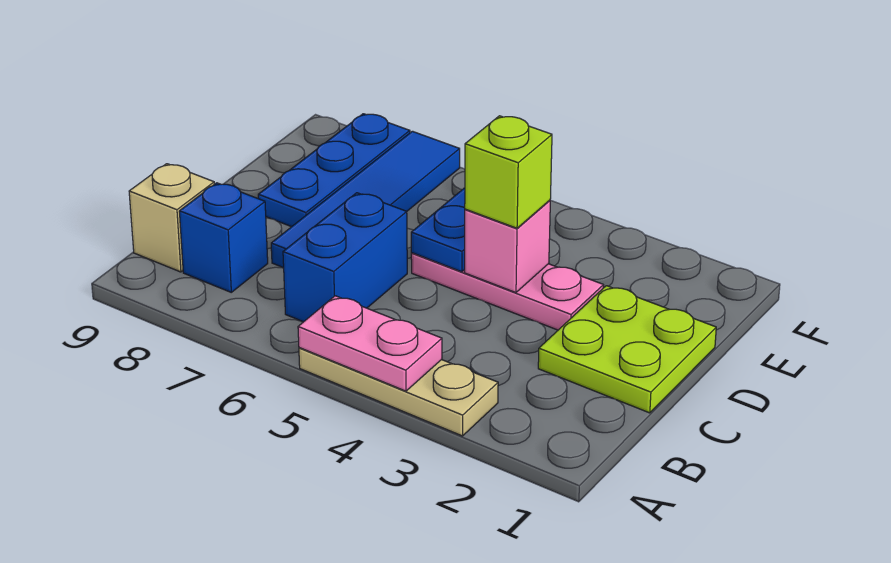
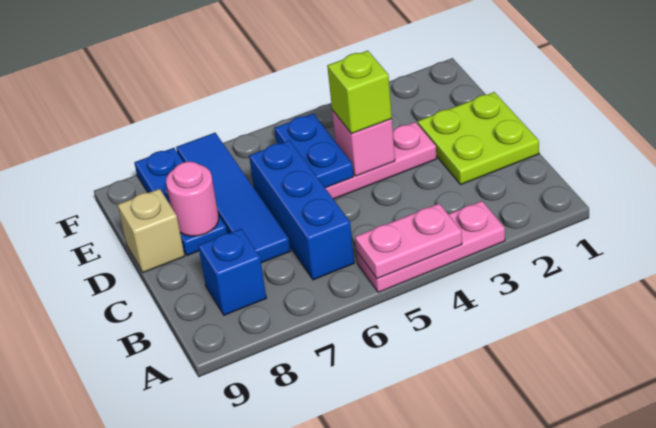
tan plate A3:A5 level 1 -> pink plate A3:A5 level 1
blue brick B6:C6 level 1 -> blue brick B6:D6 level 1
tan brick B9 level 1 -> tan brick D9 level 1
none -> pink round brick D8 level 2

